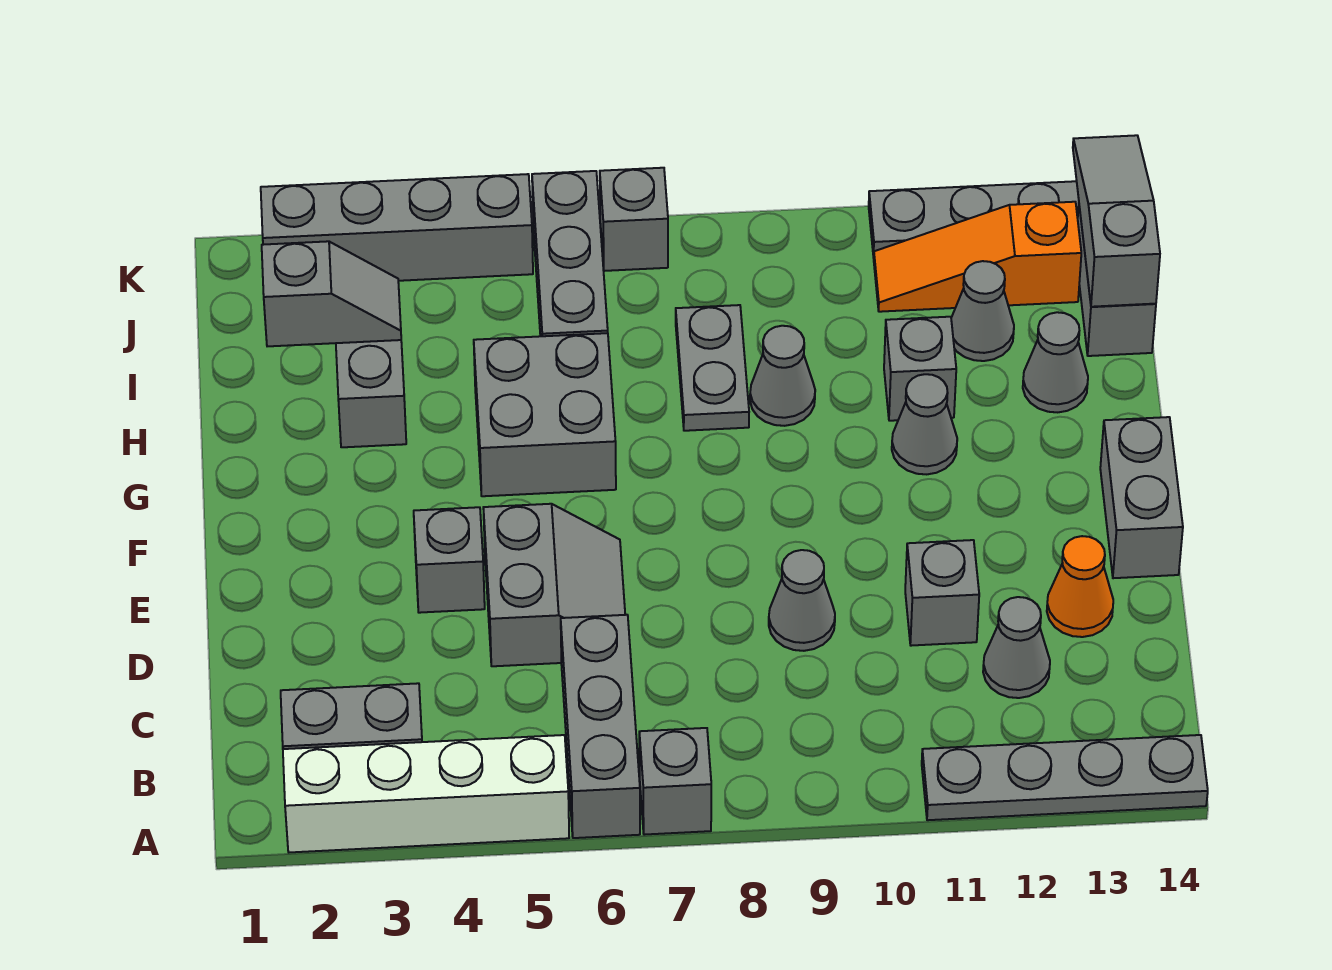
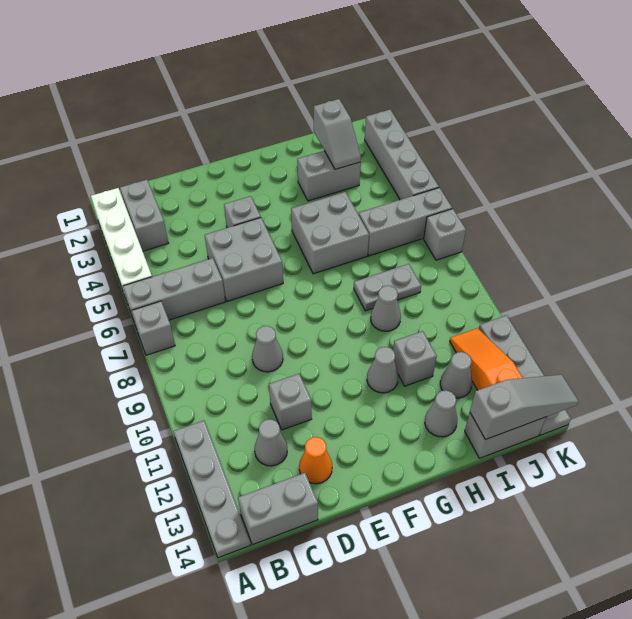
grey slope D5:E6 level 1 top 5 -> grey brick D5:E6 level 1
grey brick E14:F14 level 1 -> grey brick B14:C14 level 1

